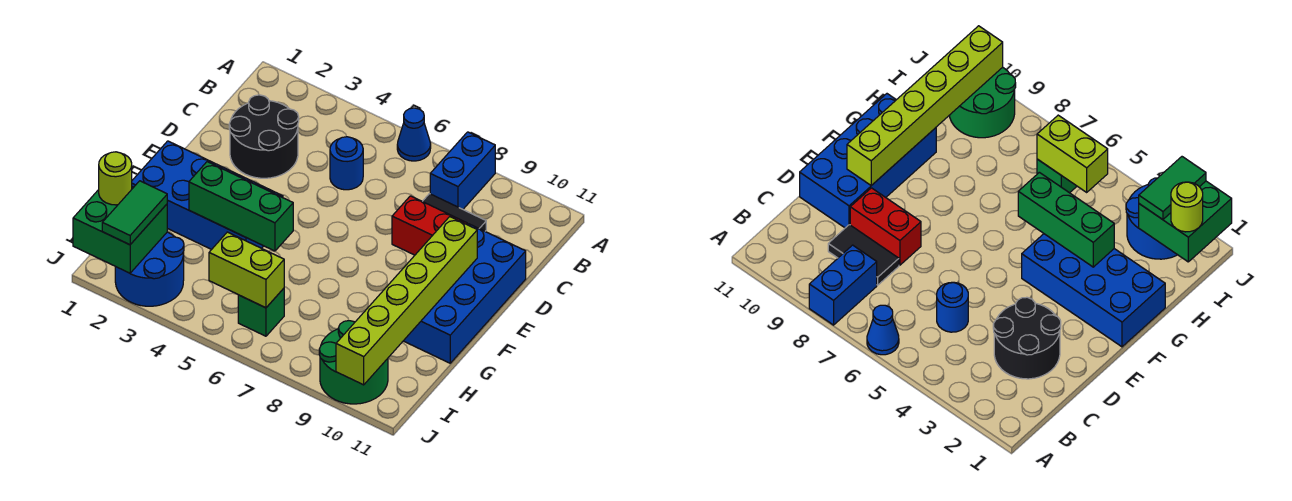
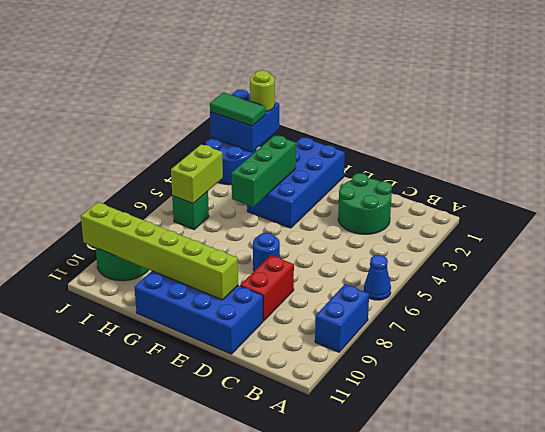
blue brick A8:B8 level 1 -> blue brick A8:A9 level 1
black round brick C2:D3 level 1 -> green round brick C2:D3 level 1
blue round brick C5 level 1 -> blue round brick E7 level 1
black tile C8:C9 level 1 -> none
green brick I1:J2 level 2 -> blue brick I1:J2 level 2

